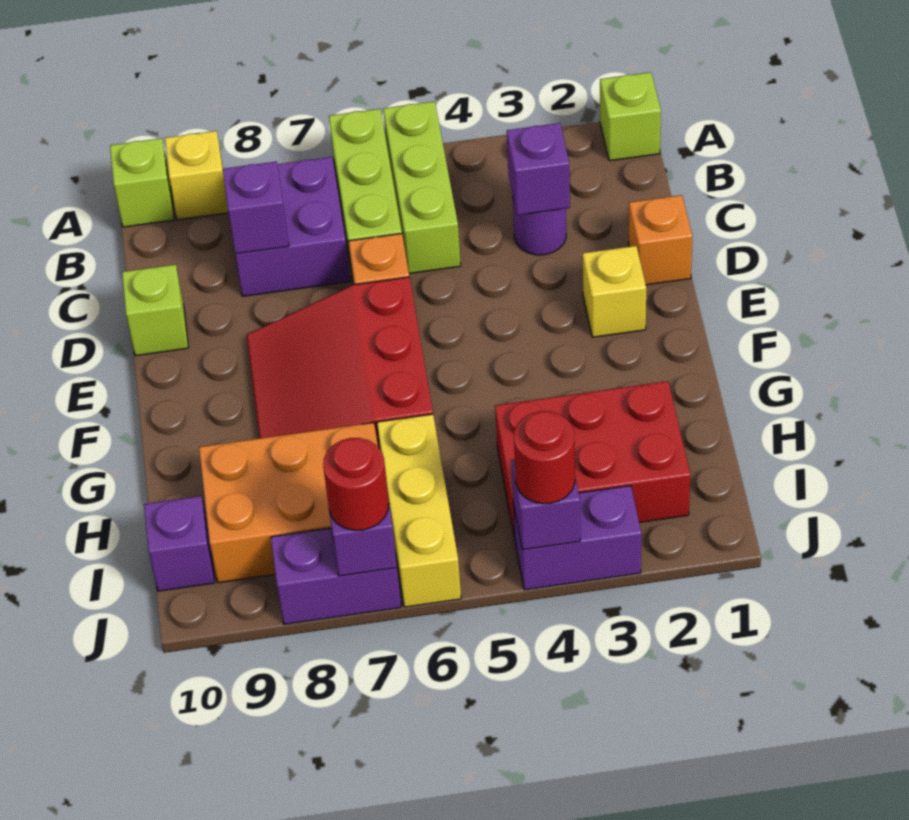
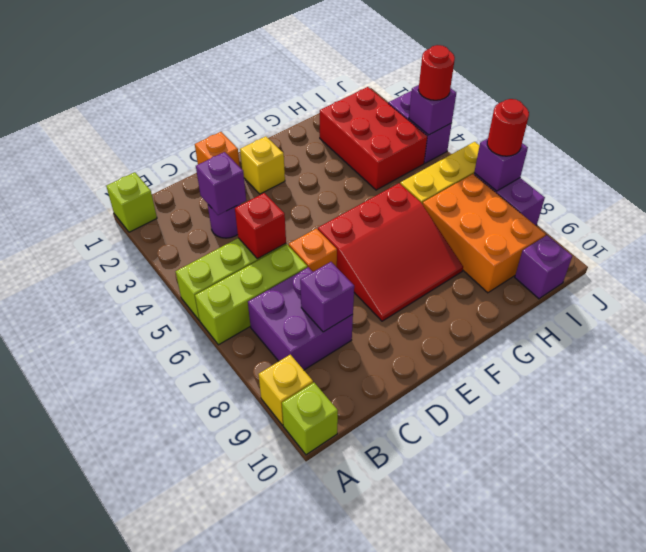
none -> red brick C5 level 2
lime brick D10 level 1 -> none

